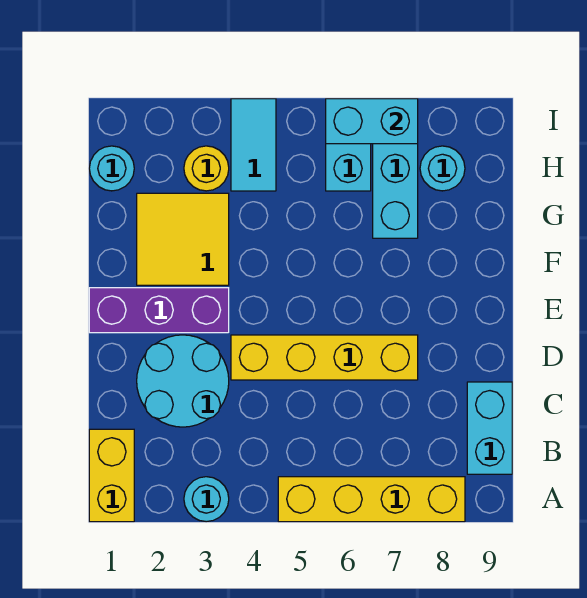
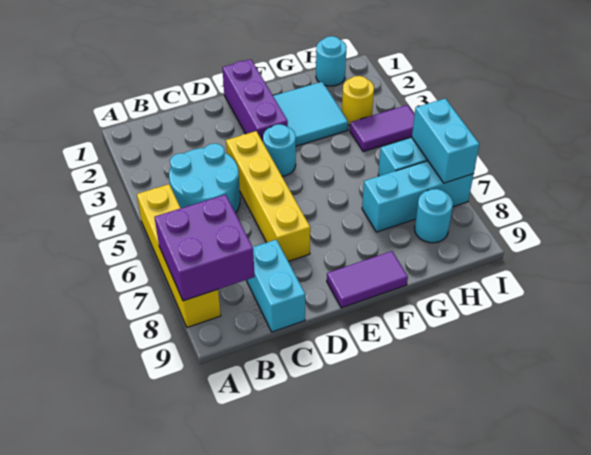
yellow brick A1:B1 level 1 -> none
cyan round brick A3 level 1 -> cyan round brick E4 level 1
none -> purple brick A7:B8 level 2
cyan brick B9:C9 level 1 -> cyan brick C8:C9 level 1
cyan round brick C2:D3 level 1 -> cyan round brick B4:C5 level 1
none -> purple tile E9:F9 level 1
yellow tile F2:G3 level 1 -> cyan tile F2:G3 level 1
cyan tile H4:I4 level 1 -> purple tile H4:I4 level 1

